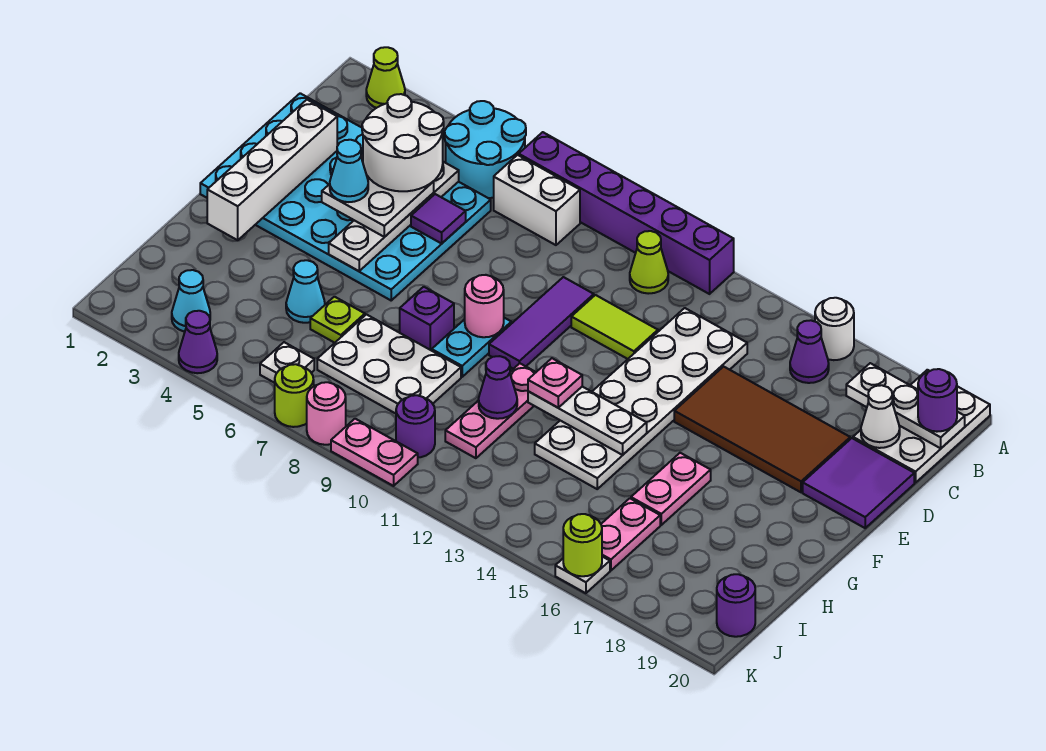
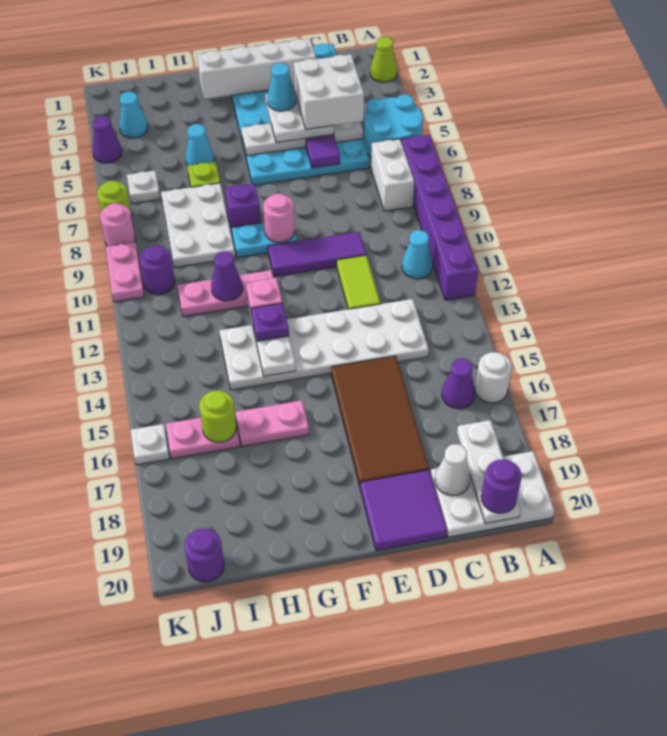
lime cone B11 level 1 -> cyan cone B11 level 1
white round brick C4:D5 level 4 -> white brick C4:D5 level 4
none -> purple plate G13 level 3
lime round brick K16 level 2 -> lime round brick I16 level 2

